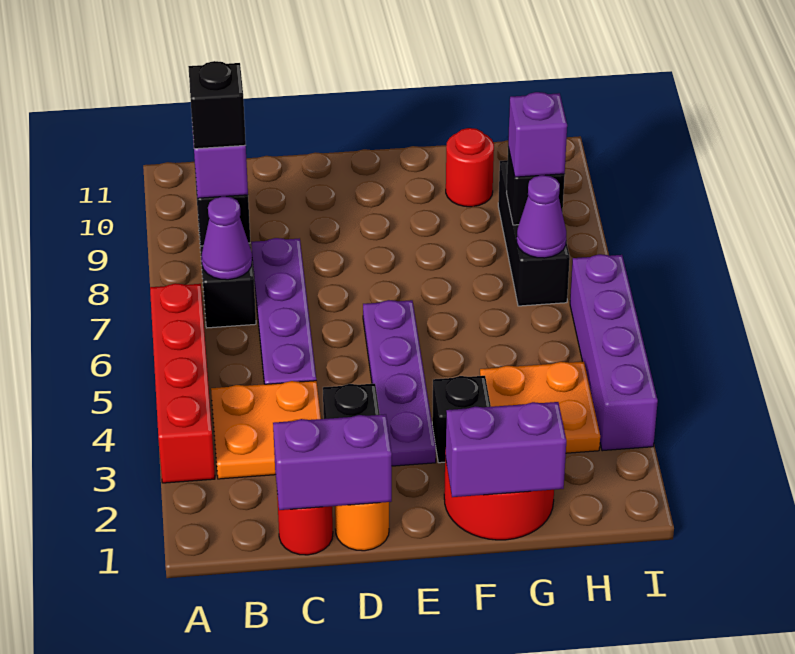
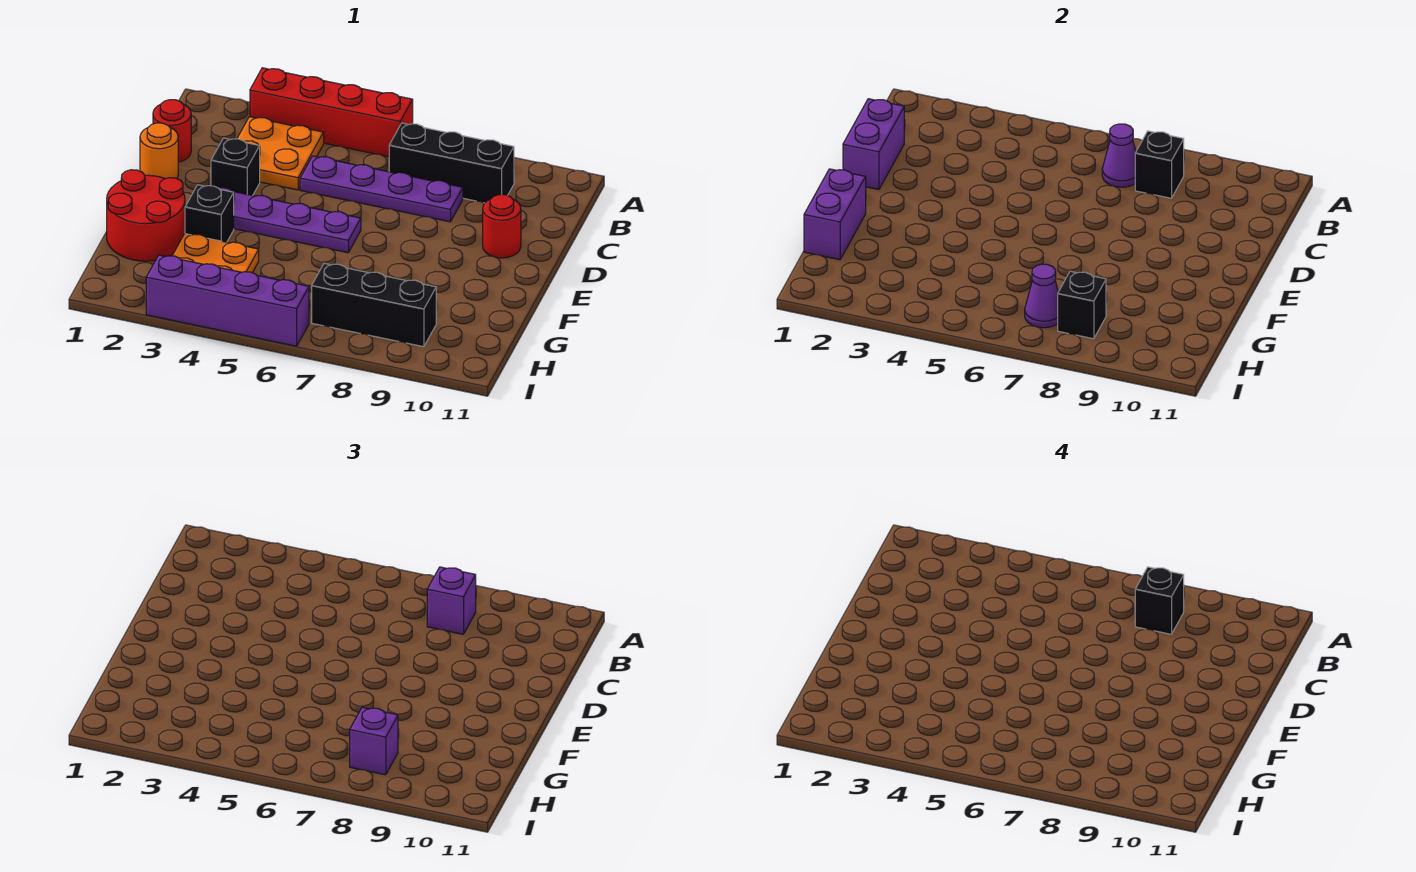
red round brick G10 level 1 -> red round brick D10 level 1

